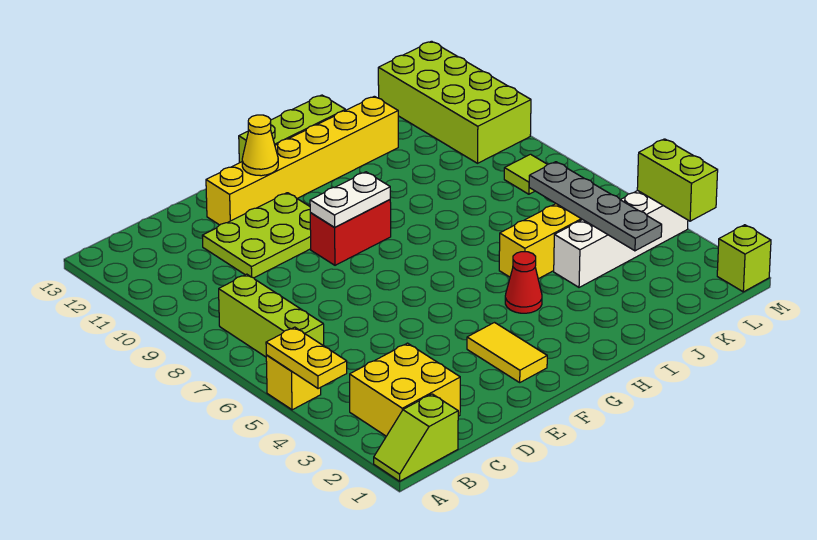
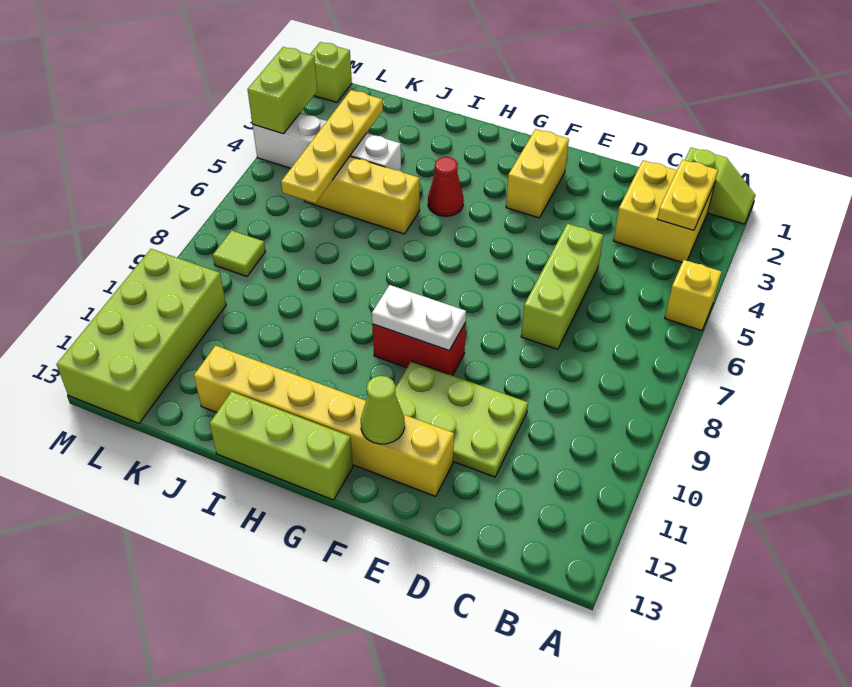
yellow plate A4:A5 level 2 -> yellow plate B2:B3 level 2
lime brick B6:B8 level 1 -> lime brick D5:D7 level 1
yellow tile F2:F3 level 1 -> yellow brick F2:F3 level 1
yellow cone F12 level 2 -> lime cone F12 level 2
grey plate K3:K6 level 2 -> yellow plate K3:K6 level 2

